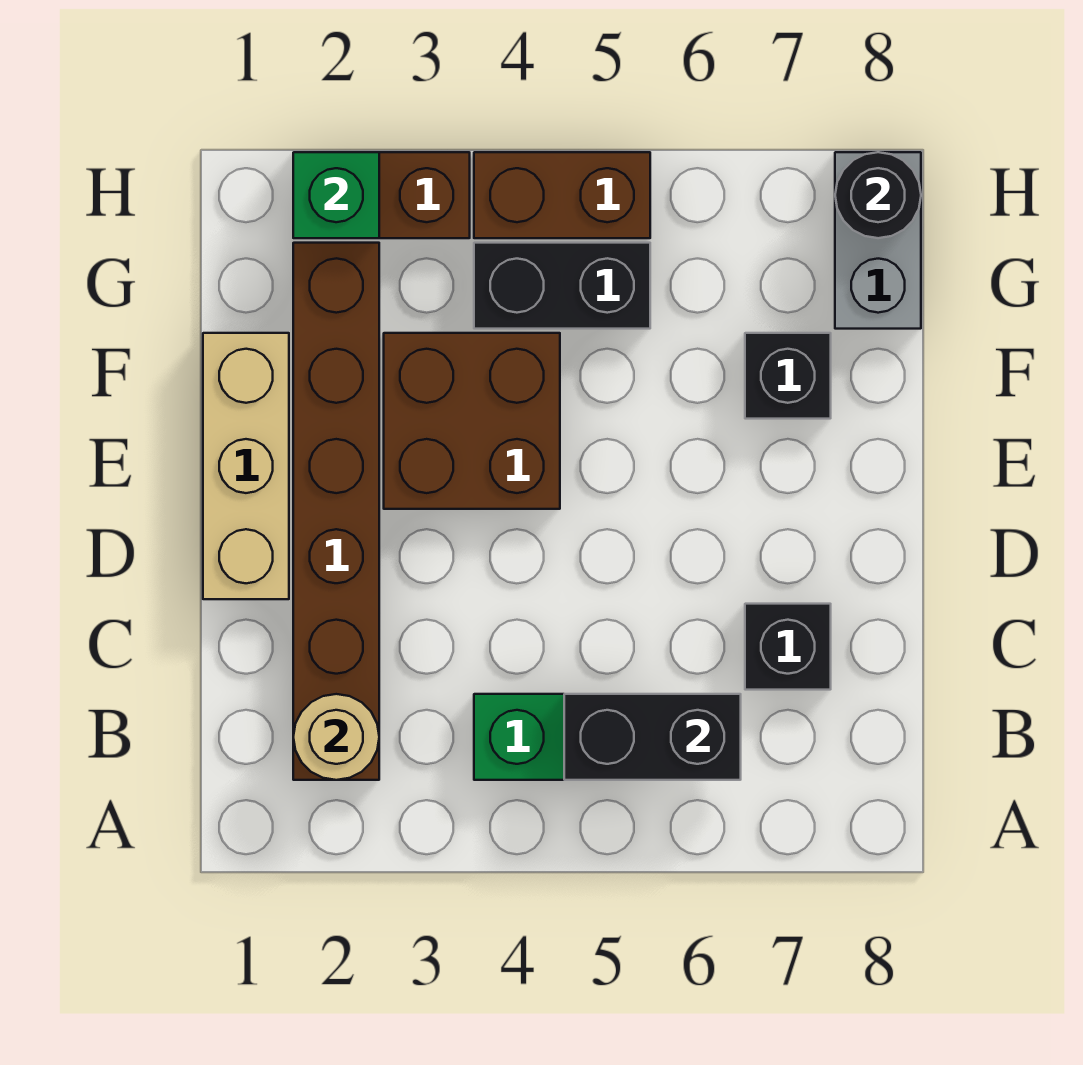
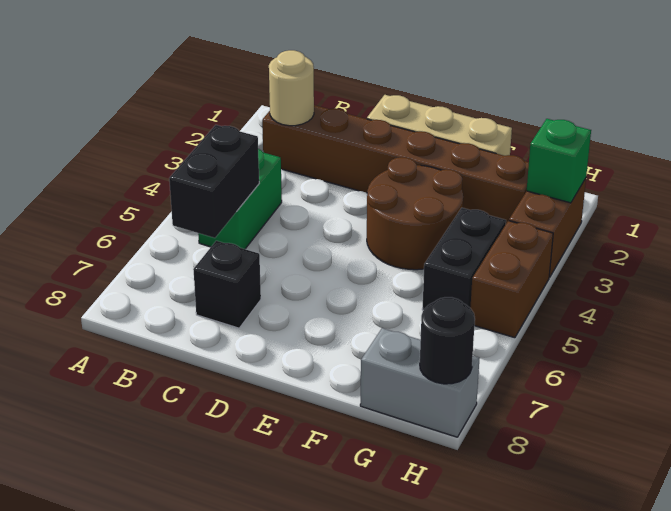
brown brick E3:F4 level 1 -> brown round brick E3:F4 level 1
black brick F7 level 1 -> none

